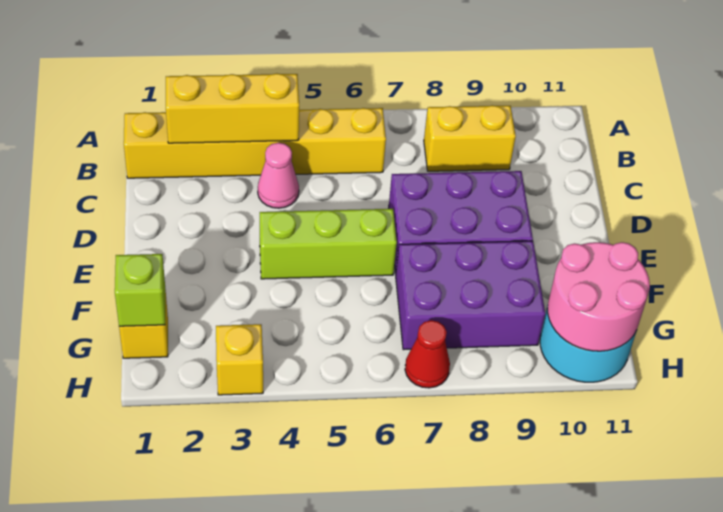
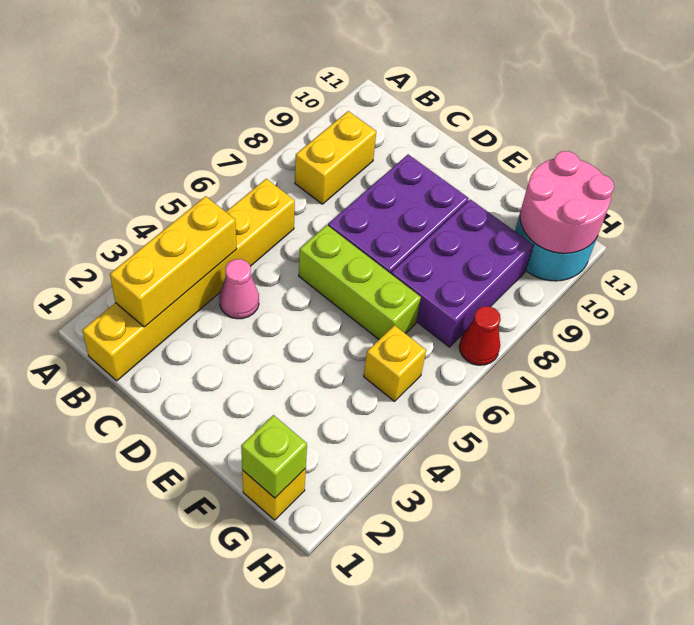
lime brick E4:E6 level 1 -> lime brick D6:F6 level 1
yellow brick H3 level 1 -> yellow brick G5 level 1

